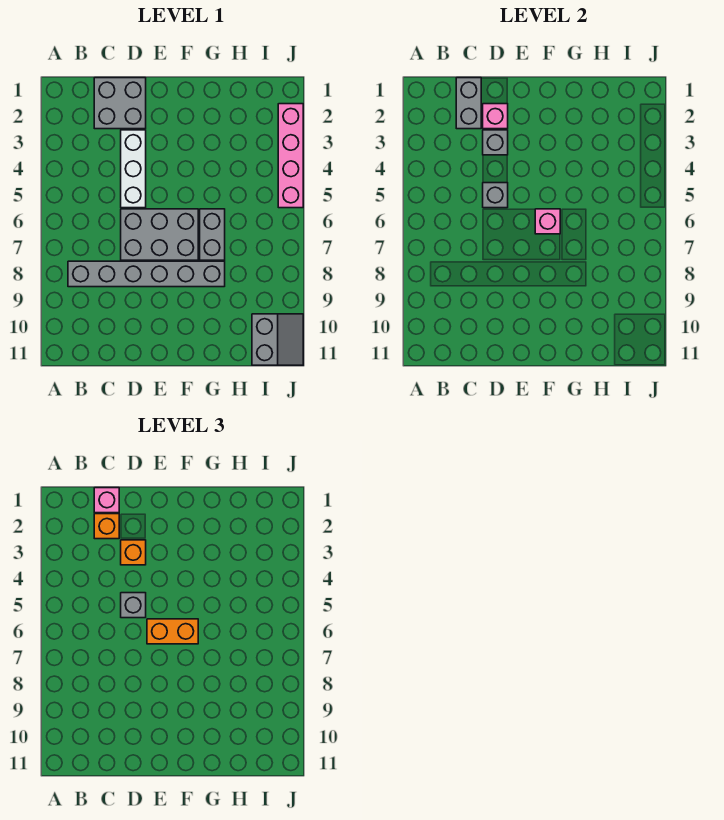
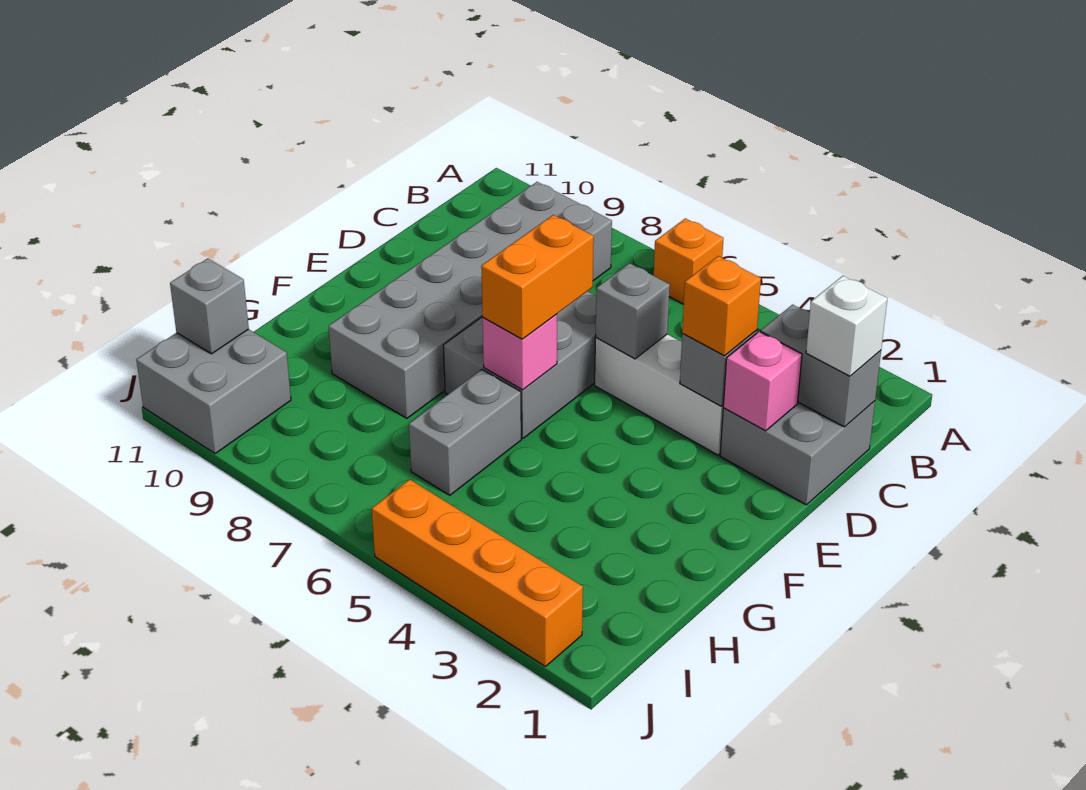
grey brick B8:G8 level 1 -> grey brick B8:G9 level 1
pink brick C1 level 3 -> white brick C1 level 3
orange brick C2 level 3 -> orange brick A6 level 1
grey brick D5 level 3 -> grey brick I11 level 2
grey brick G6:G7 level 1 -> grey brick G6:H6 level 1
grey slope I10:J11 level 1 top I -> grey brick I10:J11 level 1
pink brick J2:J5 level 1 -> orange brick J2:J5 level 1

